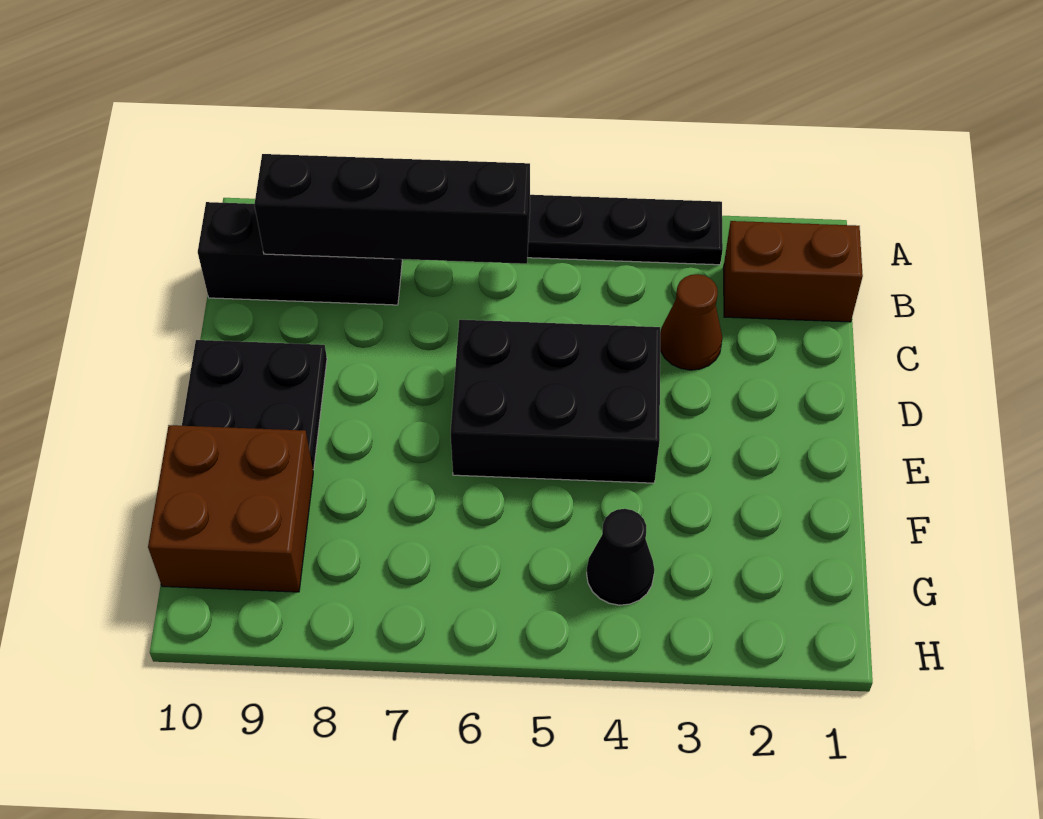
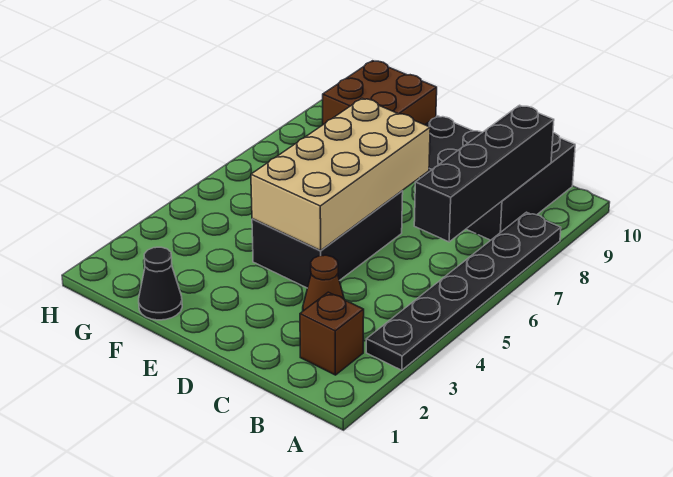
brown brick B1:B2 level 1 -> brown brick B2 level 1
none -> tan brick D4:E7 level 2
black cone G4 level 1 -> black cone F1 level 1

